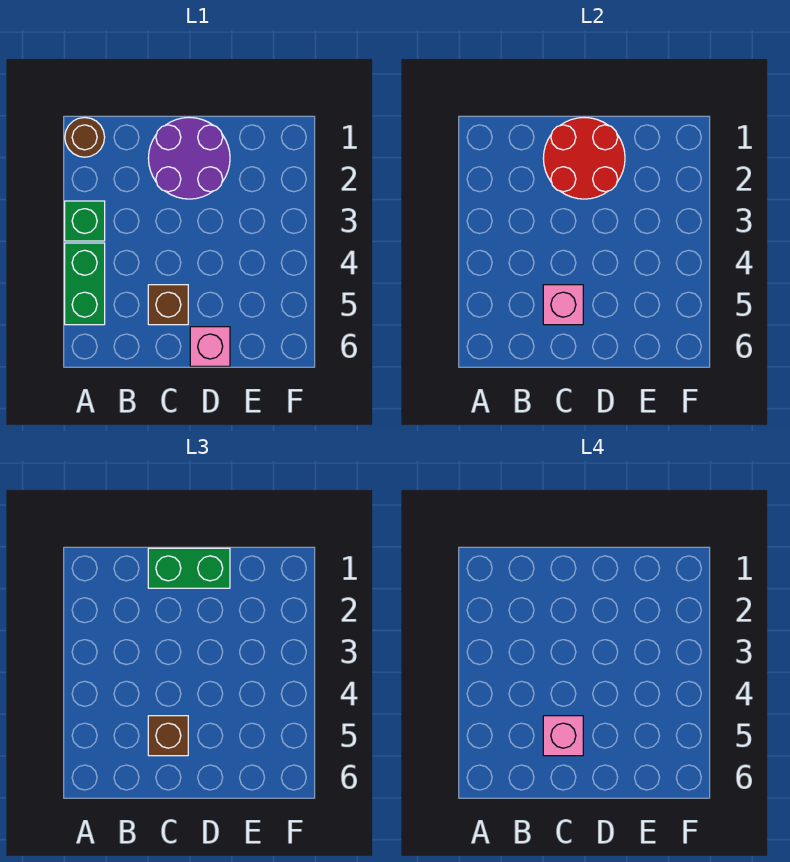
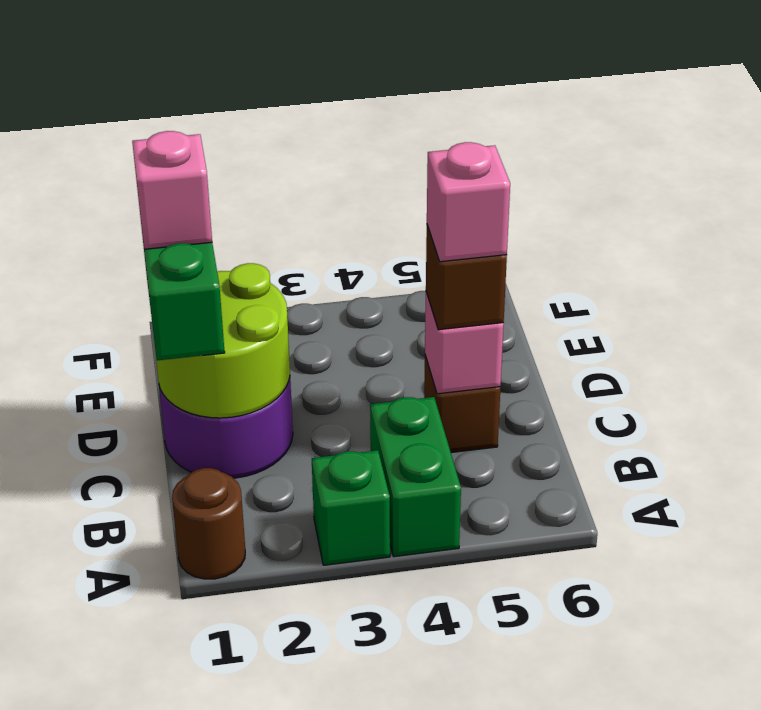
green brick A4:A5 level 1 -> green brick A4:B4 level 1
red round brick C1:D2 level 2 -> lime round brick C1:D2 level 2
pink brick D6 level 1 -> pink brick D1 level 4

